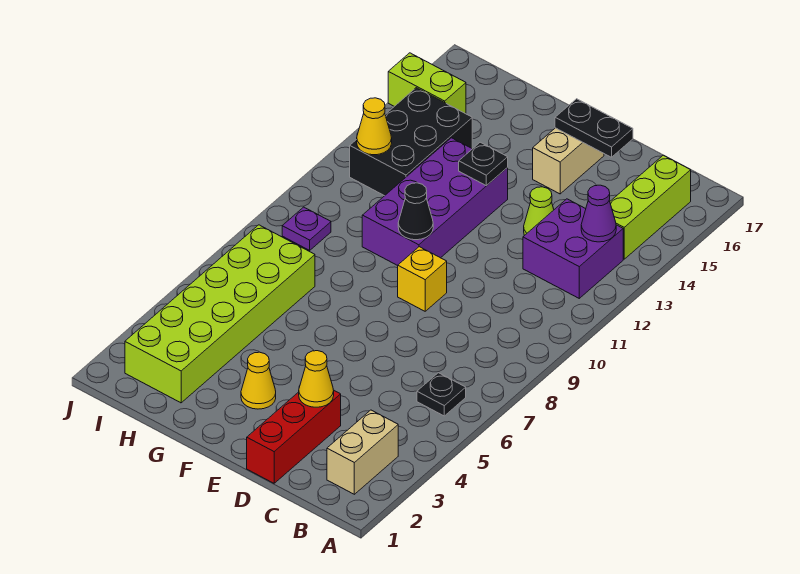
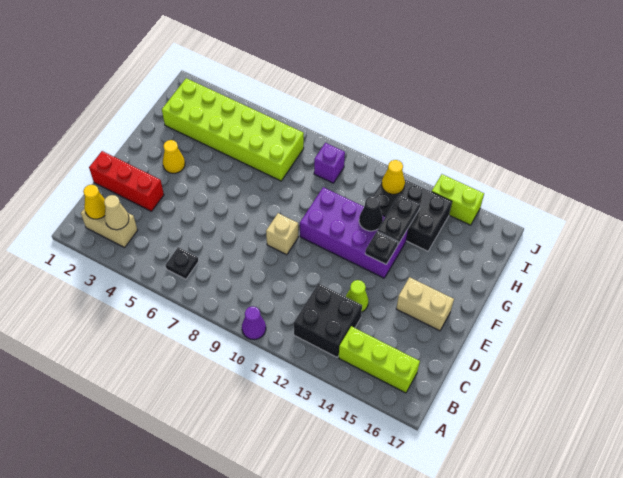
none -> tan cone B3 level 2
purple brick B12:C13 level 1 -> black brick B12:C13 level 1
purple cone B13 level 2 -> purple cone A10 level 1
yellow cone D3 level 2 -> yellow cone B2 level 2
black plate D16:E16 level 2 -> black plate G13:H13 level 2
yellow brick E9 level 1 -> tan brick E9 level 1
black cone F10 level 2 -> black cone G12 level 2
purple plate I9 level 1 -> purple brick I9 level 1
lime brick I15:J15 level 1 -> lime brick J14:J15 level 1

